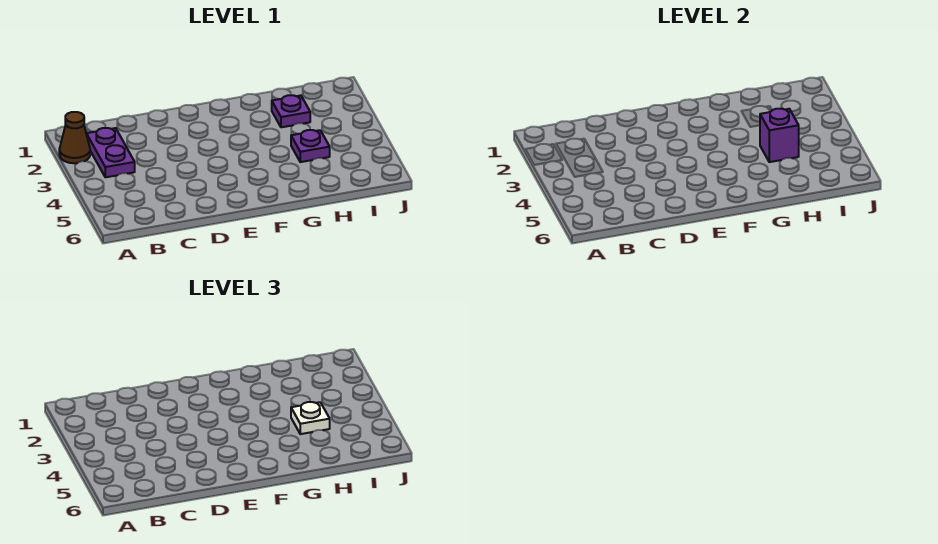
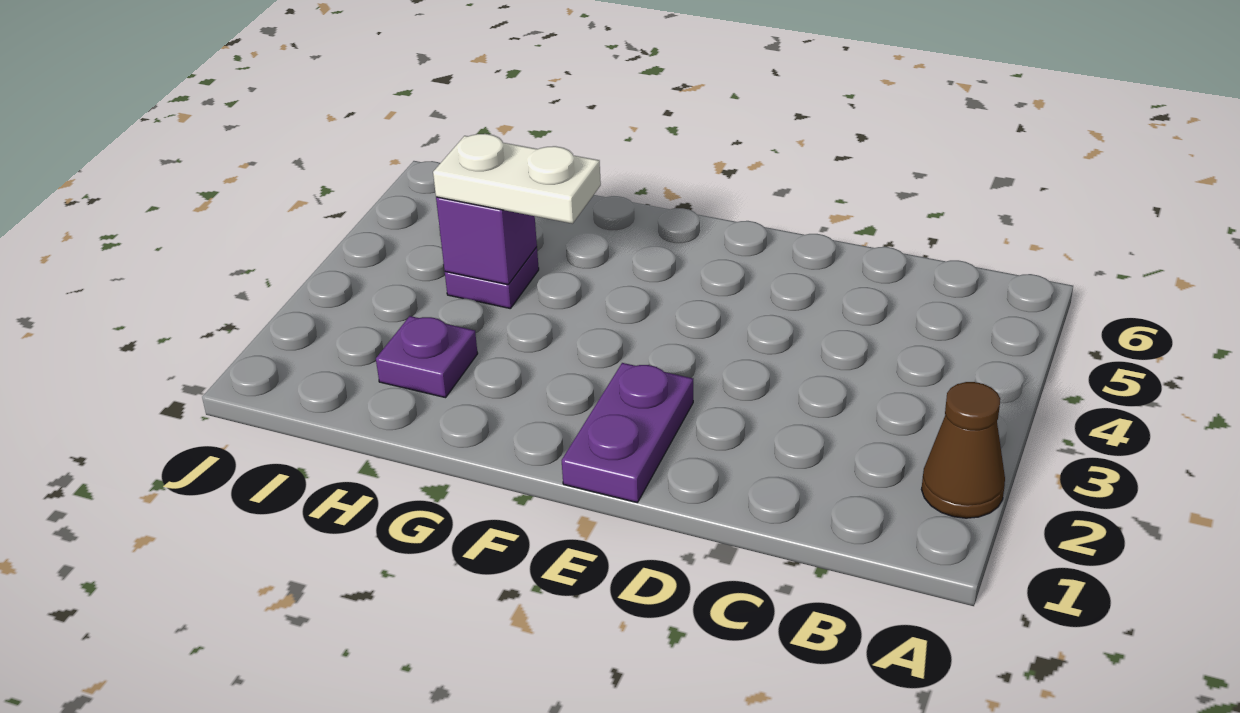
purple plate B2:B3 level 1 -> purple plate E1:E2 level 1
white plate H4 level 3 -> white plate G4:H4 level 3

